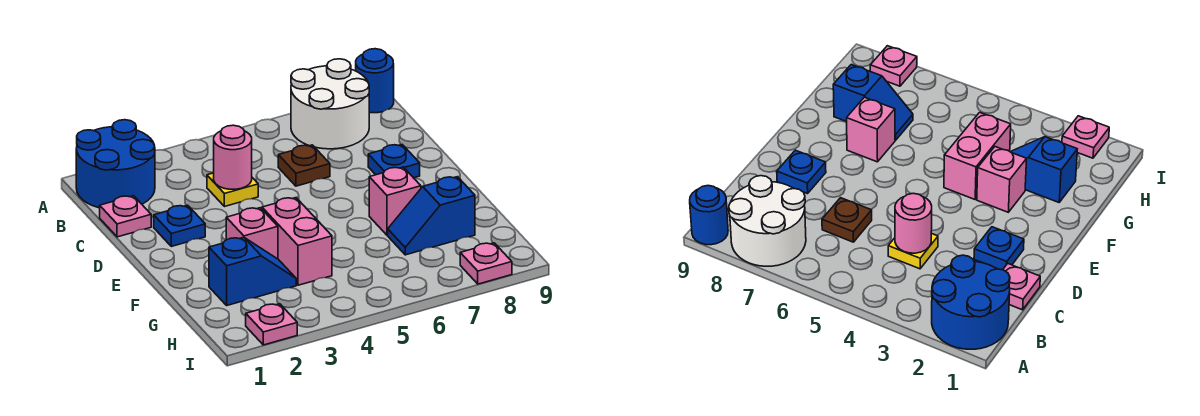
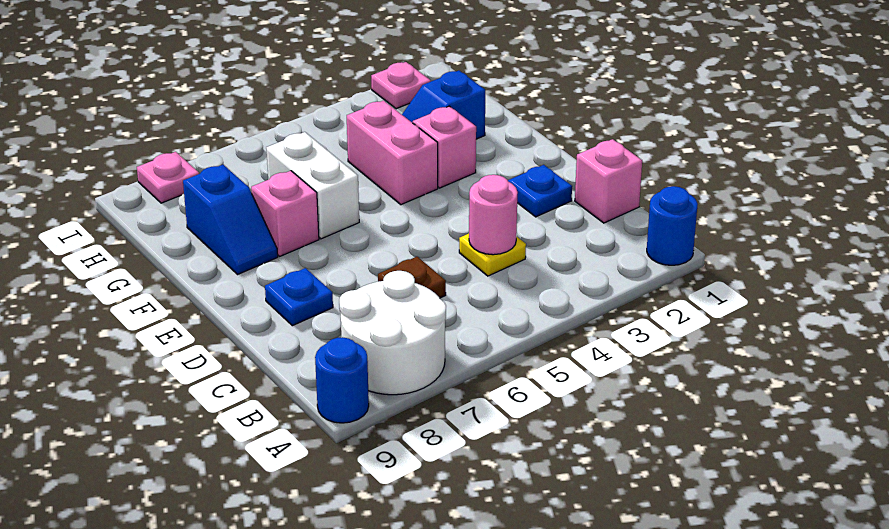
blue round brick A1:B2 level 1 -> blue round brick A1 level 1
pink plate C1 level 1 -> pink brick C1 level 1
none -> white brick F6:G6 level 1
blue slope G7:G8 level 1 top 8 -> blue slope F8:G8 level 1 top G

